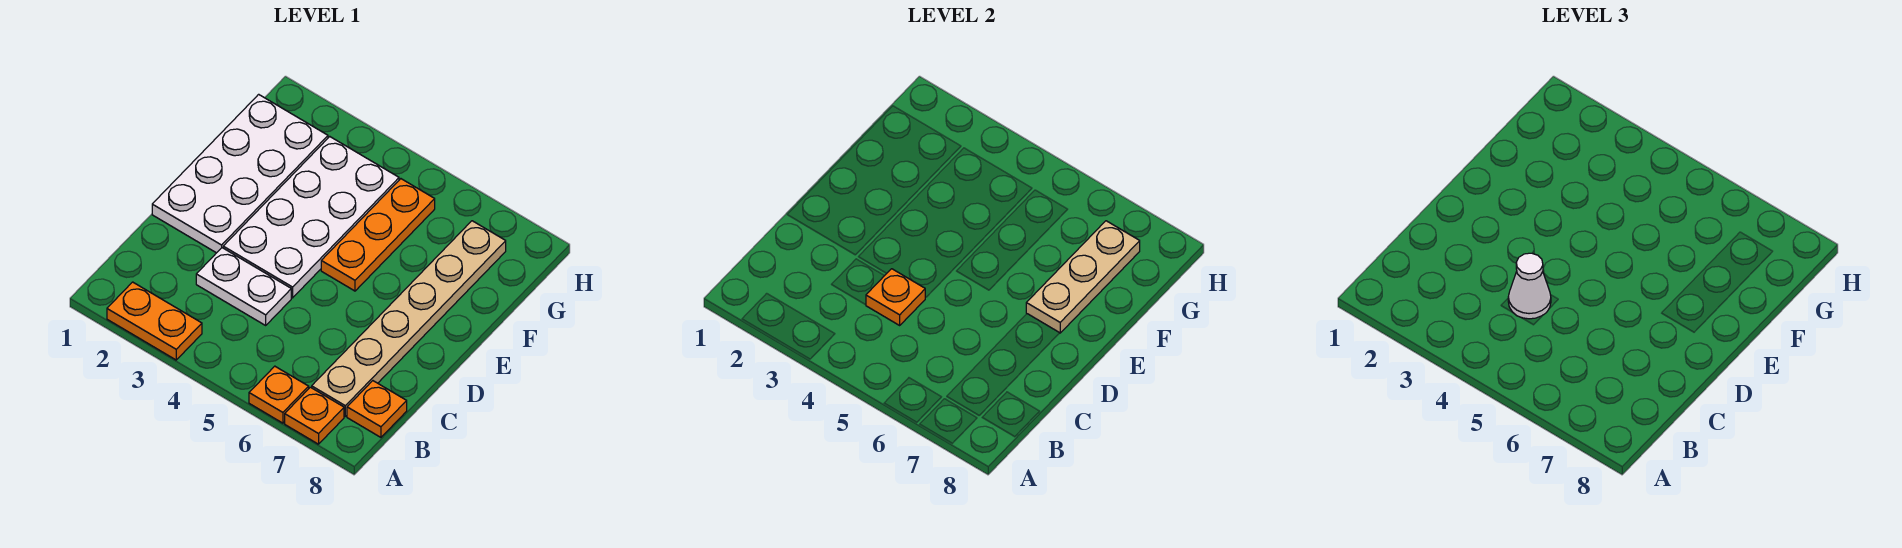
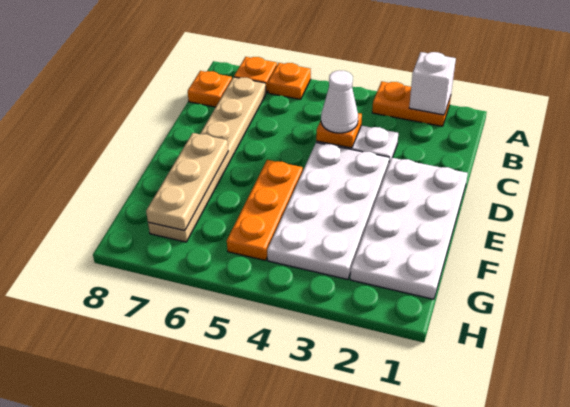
none -> white brick A2 level 2

